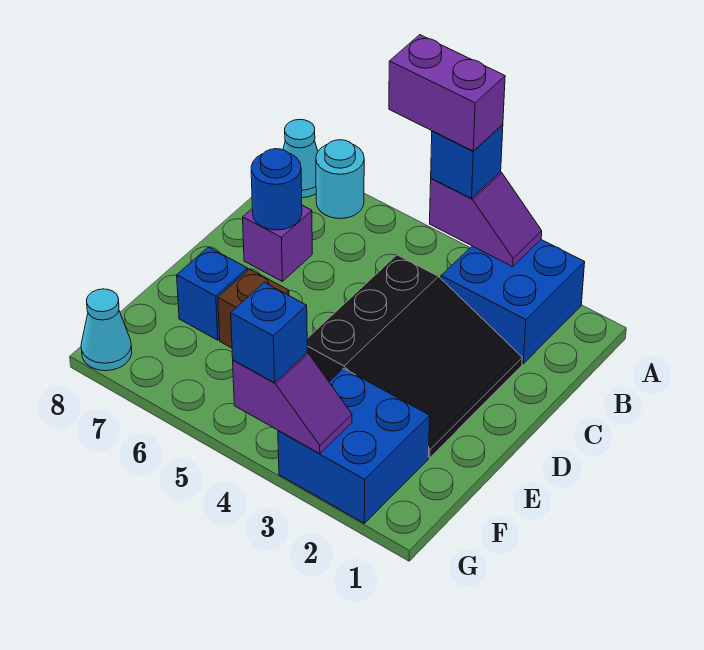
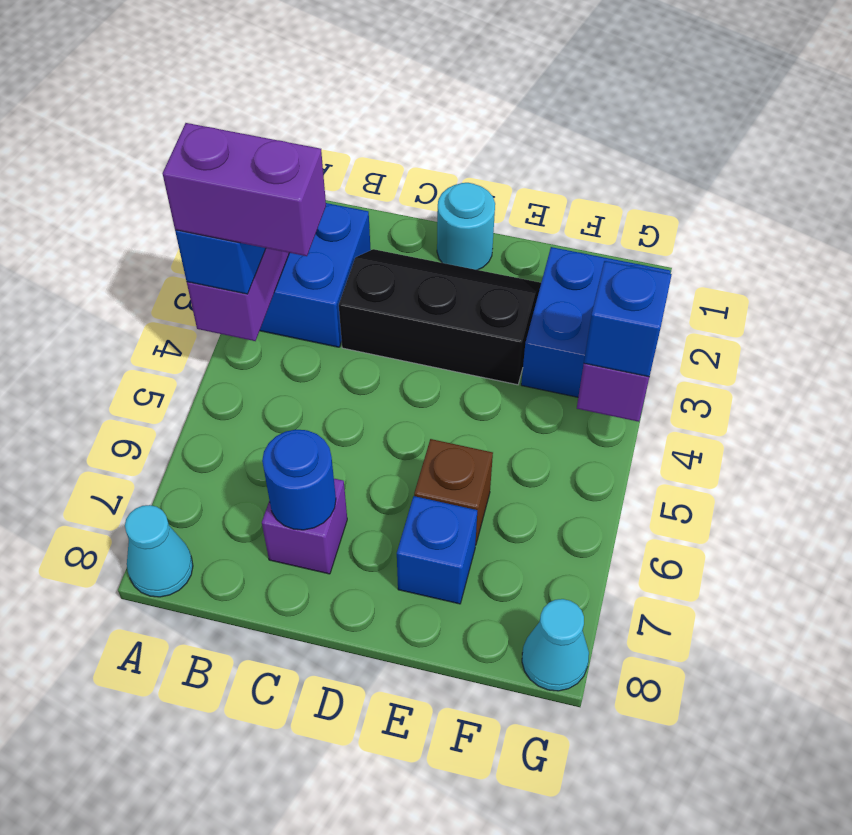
purple brick A4:A5 level 4 -> purple brick A4:B4 level 4
cyan round brick A7 level 1 -> cyan round brick D1 level 1
black slope C2:E4 level 1 top 4 -> black slope C2:E3 level 1 top 3

